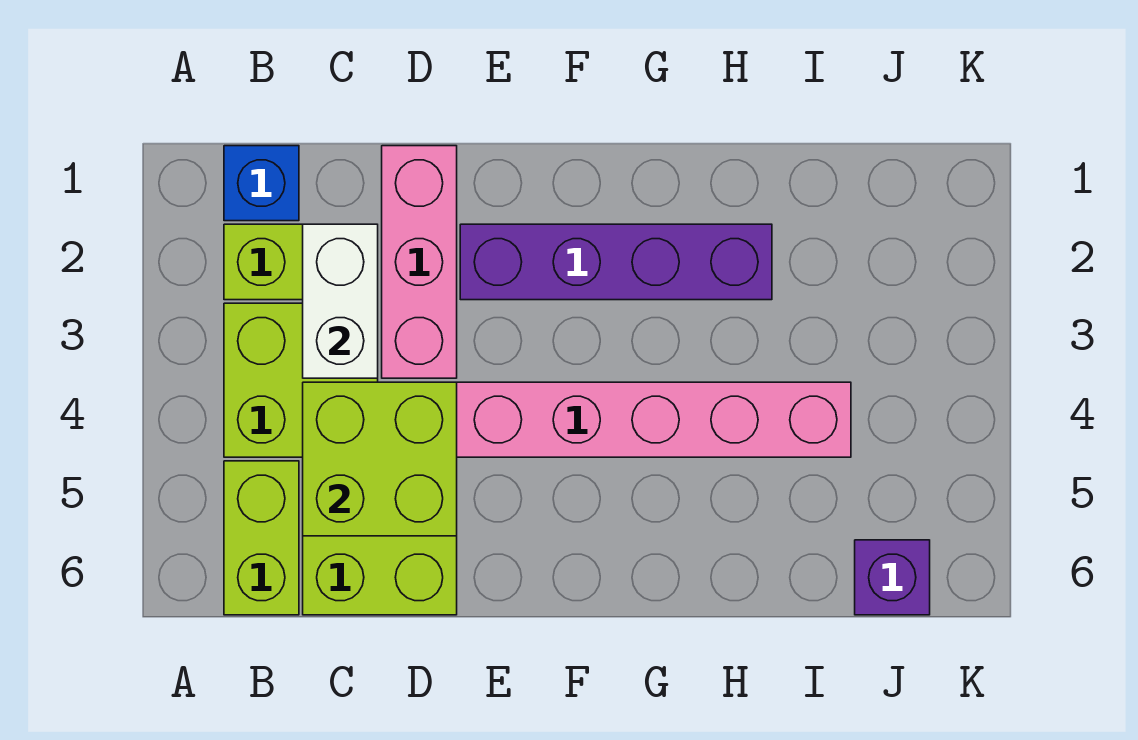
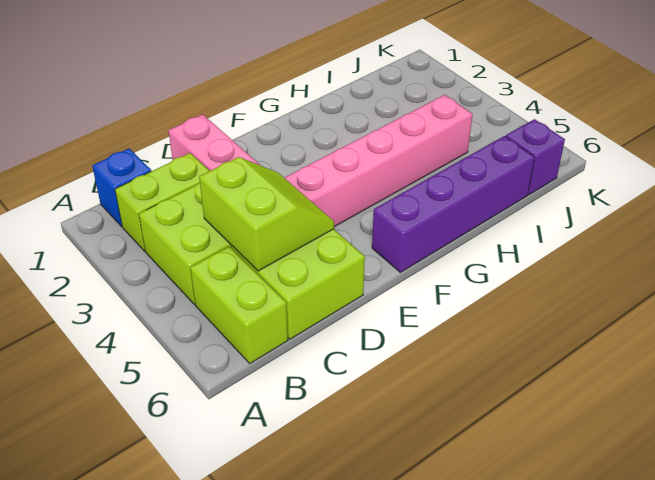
white brick C2:C3 level 2 -> none
lime brick C4:D5 level 2 -> lime slope C4:D5 level 2 top C
purple brick E2:H2 level 1 -> purple brick F6:I6 level 1

